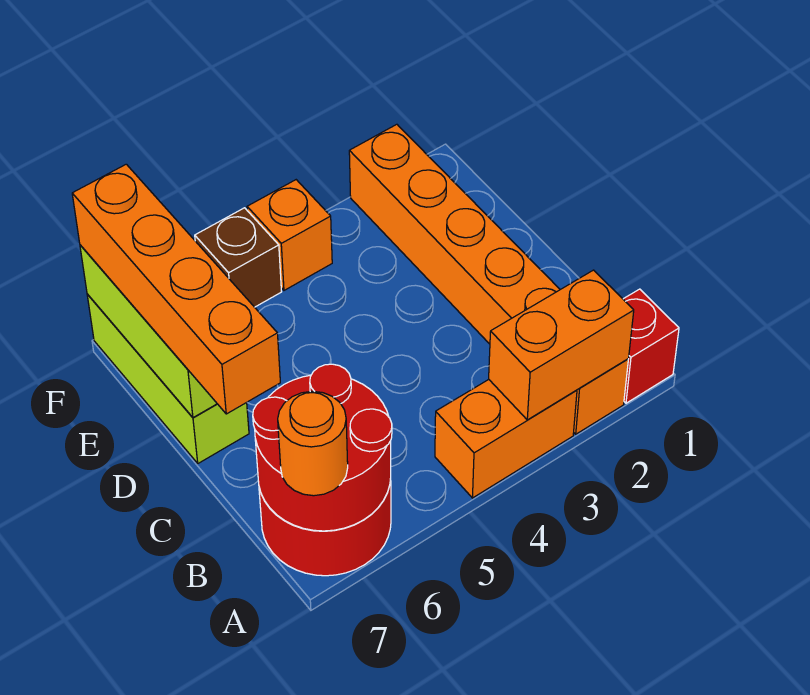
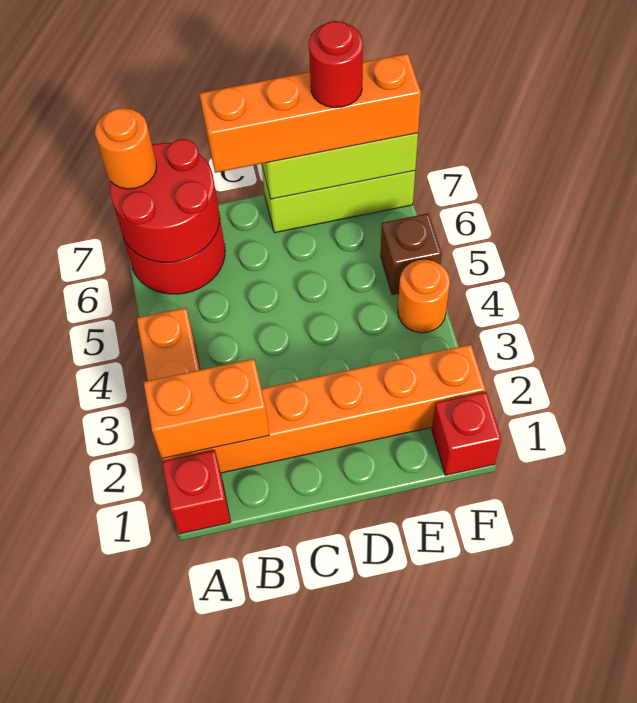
orange brick A2:A3 level 2 -> orange brick A2:B2 level 2
none -> red round brick E7 level 4
none -> red brick F1 level 1
orange brick F4 level 1 -> orange round brick F4 level 1

